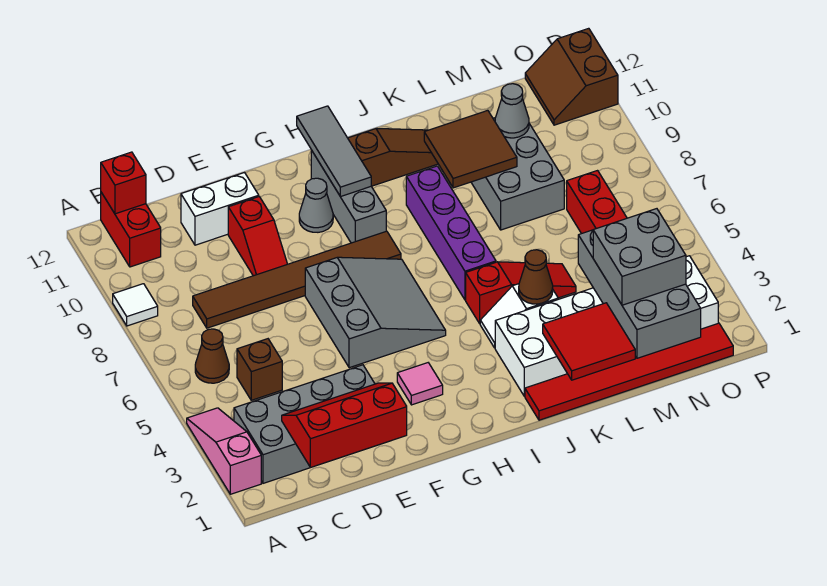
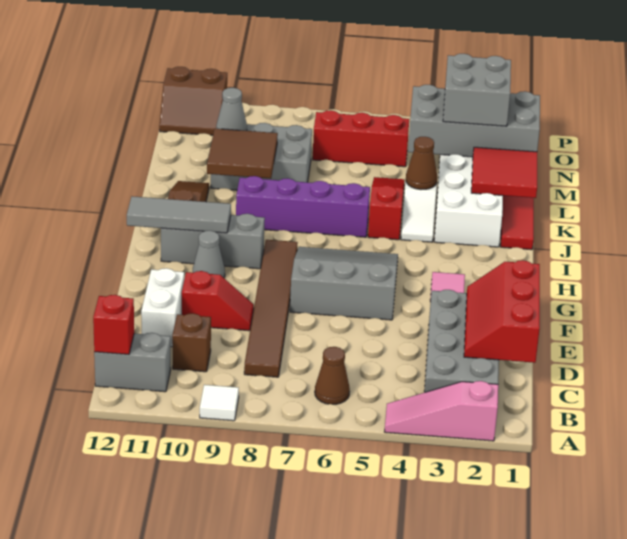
red brick B11:B12 level 1 -> grey brick B11:B12 level 1
brown brick C5 level 1 -> brown brick C10 level 1

